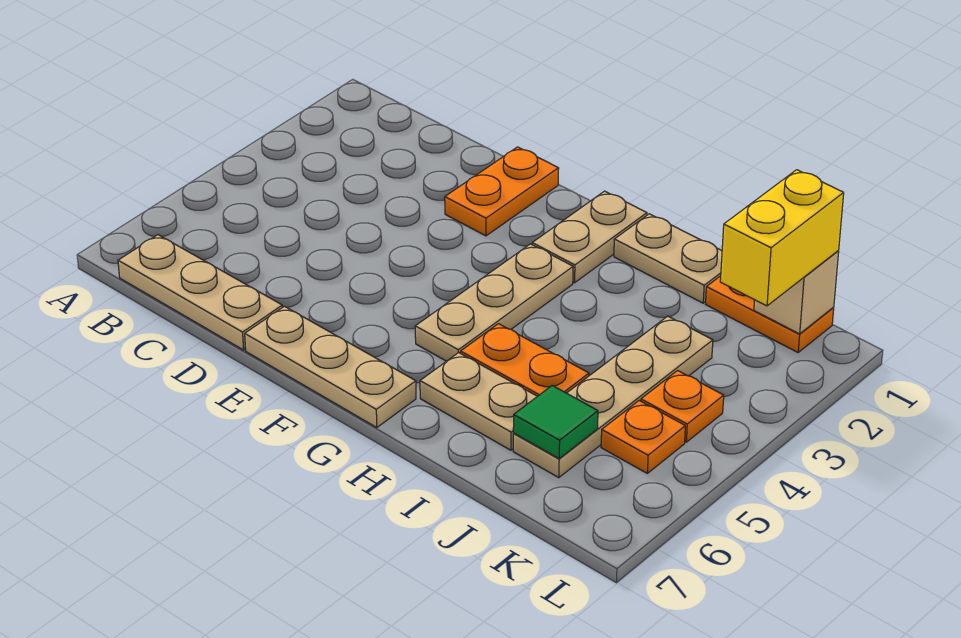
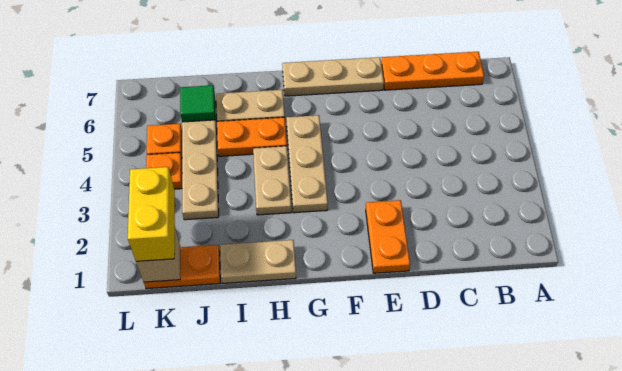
tan plate B7:D7 level 1 -> orange plate B7:D7 level 1
tan plate G1:G2 level 1 -> tan plate H3:H4 level 1

